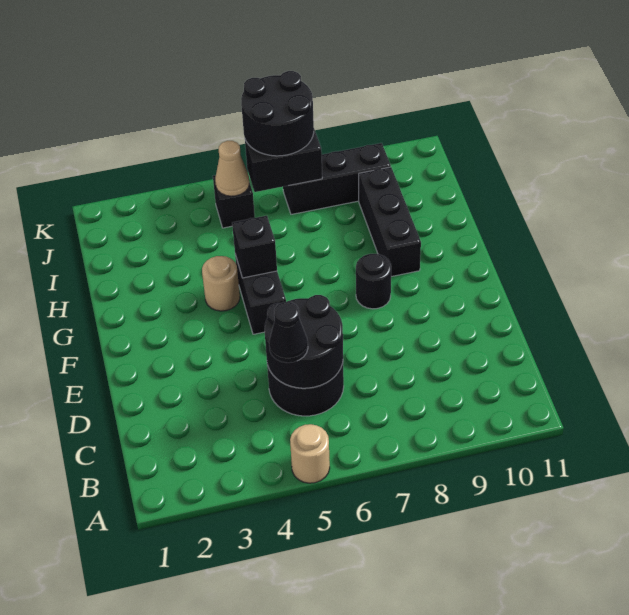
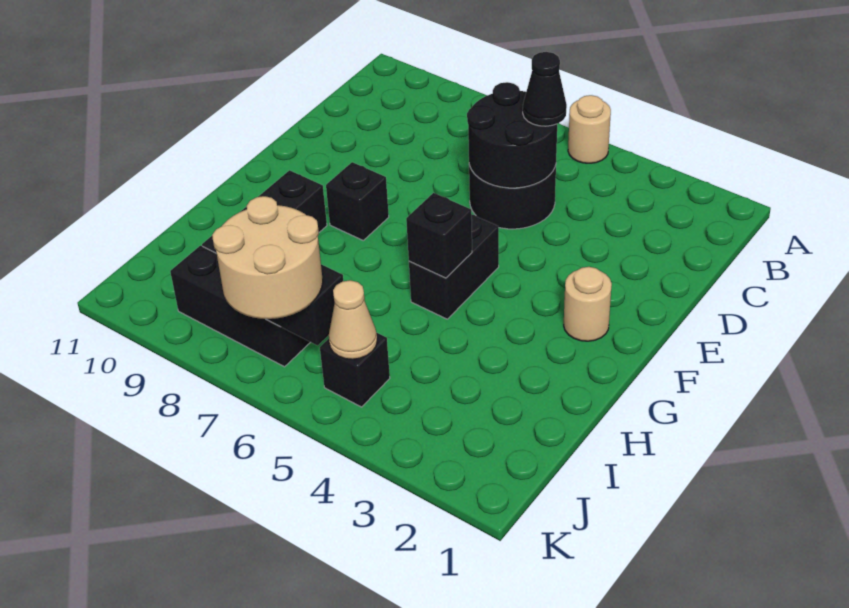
black round brick F8 level 1 -> black brick F8 level 1
tan round brick G4 level 1 -> tan round brick F2 level 1
black round brick J6:K7 level 3 -> tan round brick J6:K7 level 3

